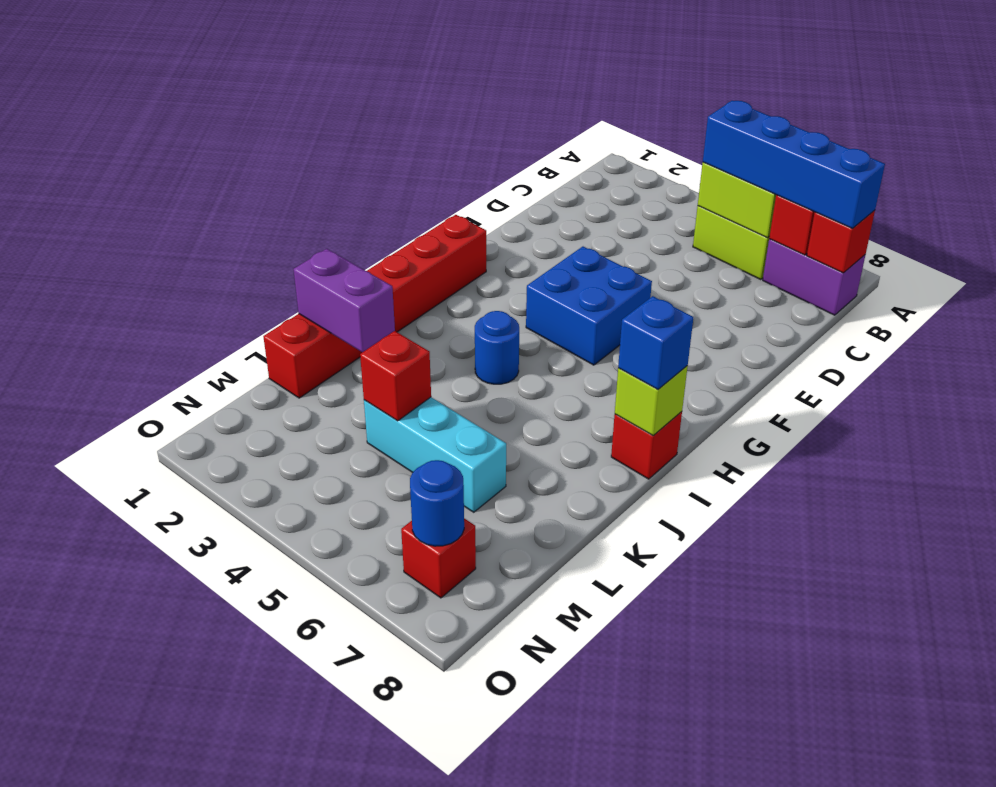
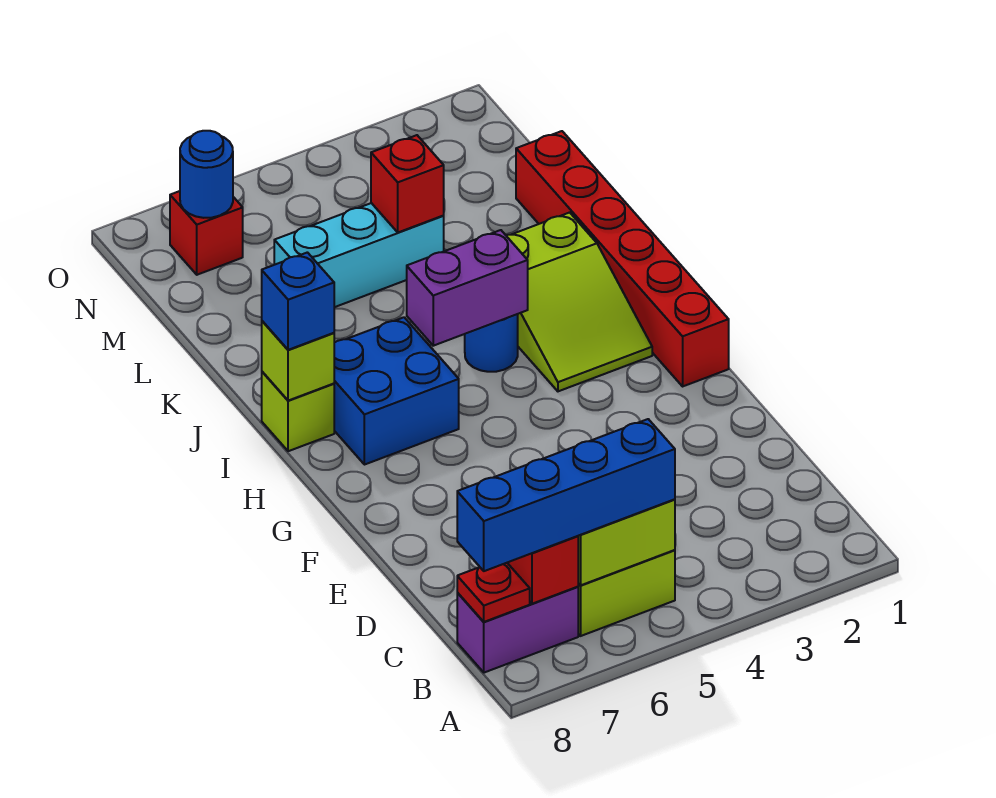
red brick B8 level 2 -> red plate B8 level 2
blue brick F4:G5 level 1 -> blue brick H6:I7 level 1
none -> lime slope H2:J3 level 1 top J
red brick I8 level 1 -> lime brick I8 level 1
purple brick K1:K2 level 2 -> purple brick I4:I5 level 2

